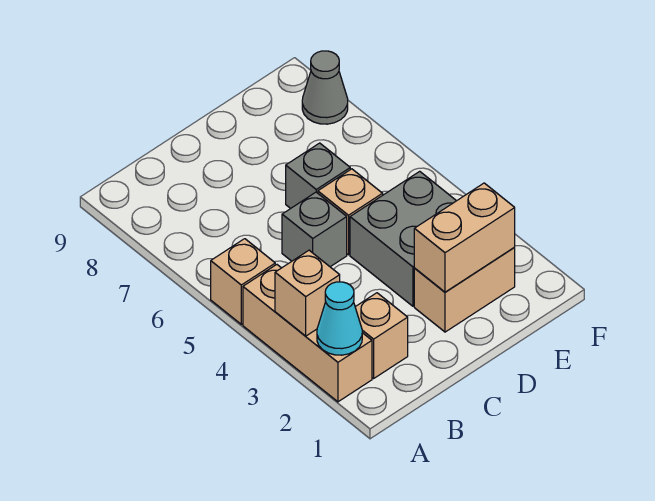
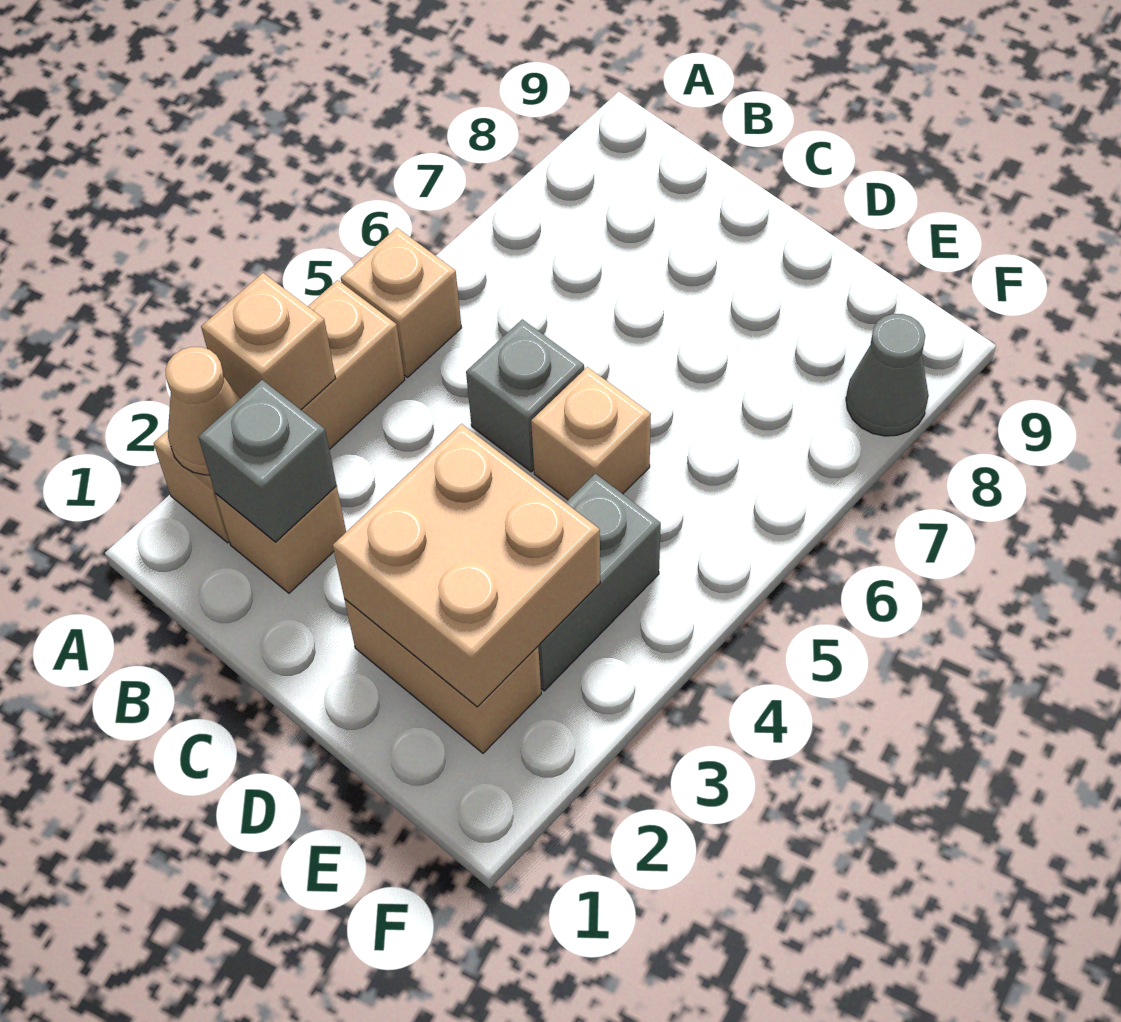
cyan cone A2 level 2 -> tan cone A2 level 2
tan brick D2:E2 level 2 -> tan brick D2:E3 level 2
grey brick D3:E4 level 1 -> grey brick E3:E4 level 1
grey brick D6 level 1 -> grey brick B2 level 2

